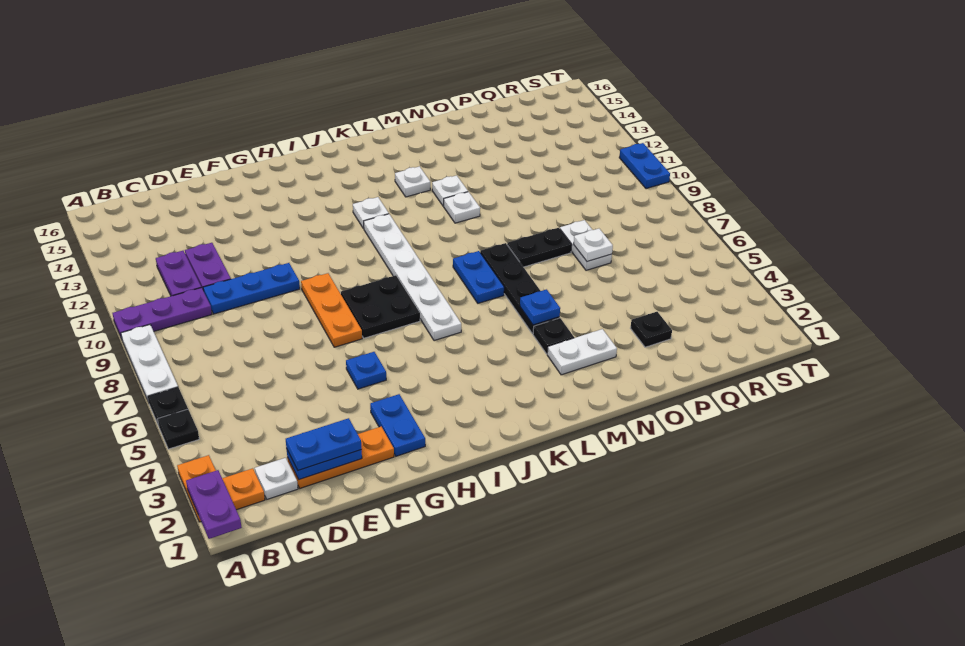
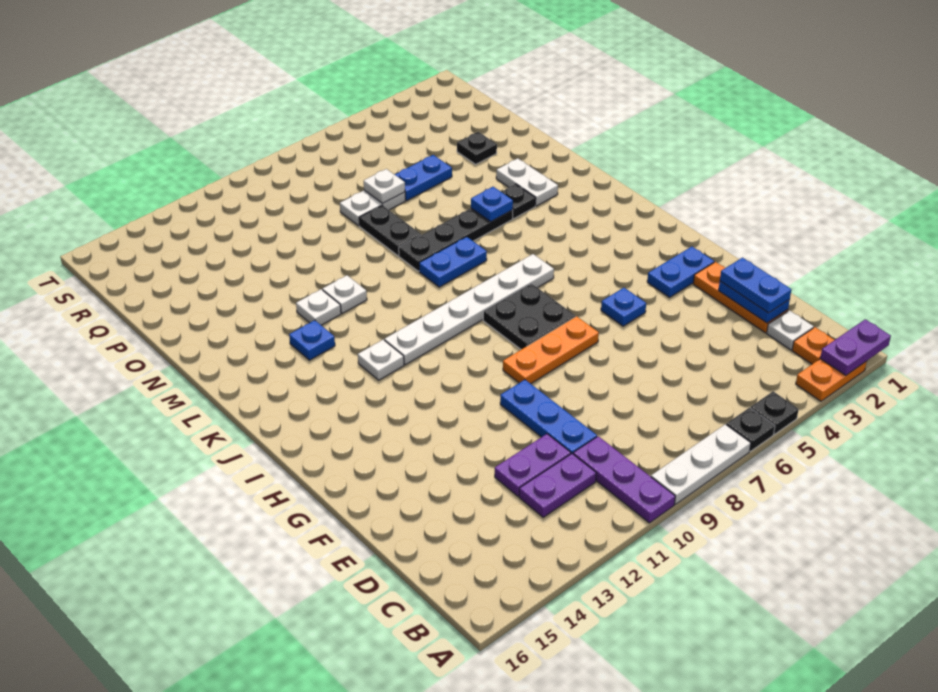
white plate L13 level 1 -> blue plate L13 level 1
blue plate T10:T11 level 1 -> blue plate P5:P6 level 1

